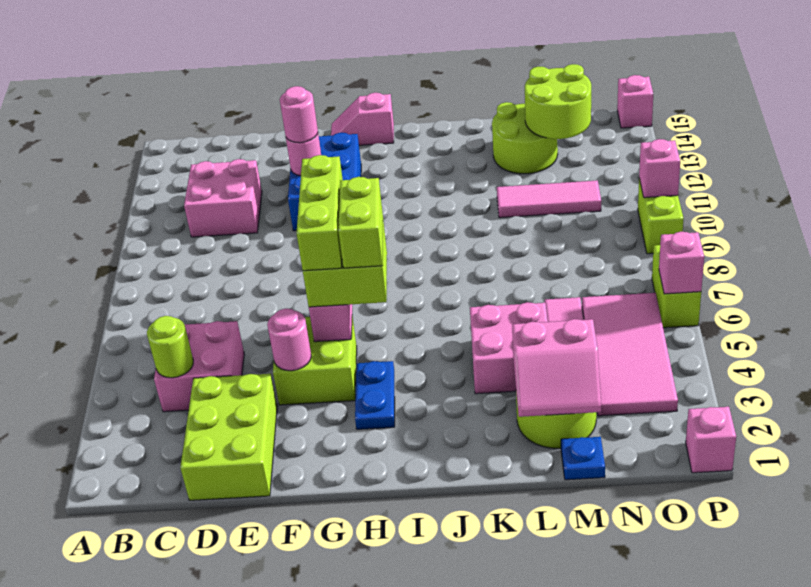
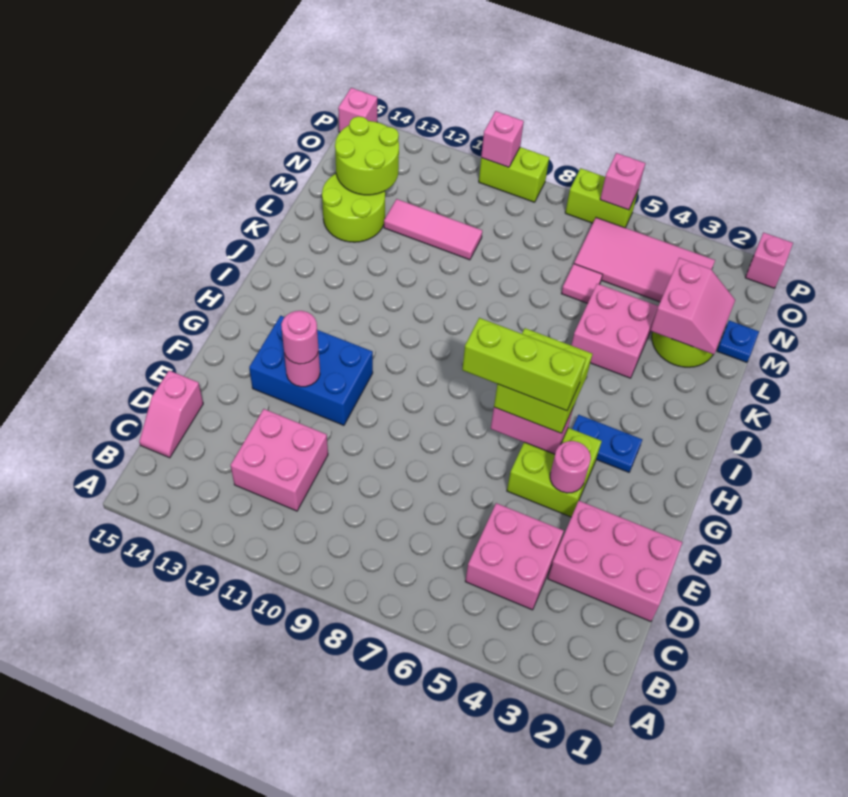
lime round brick C4 level 2 -> none
lime brick D1:E3 level 1 -> pink brick D1:E3 level 1
pink slope G15:H15 level 1 top H -> pink slope C15:D15 level 1 top D
lime brick H5:H6 level 4 -> none
pink tile L11:N11 level 1 -> pink tile M10:M12 level 1

